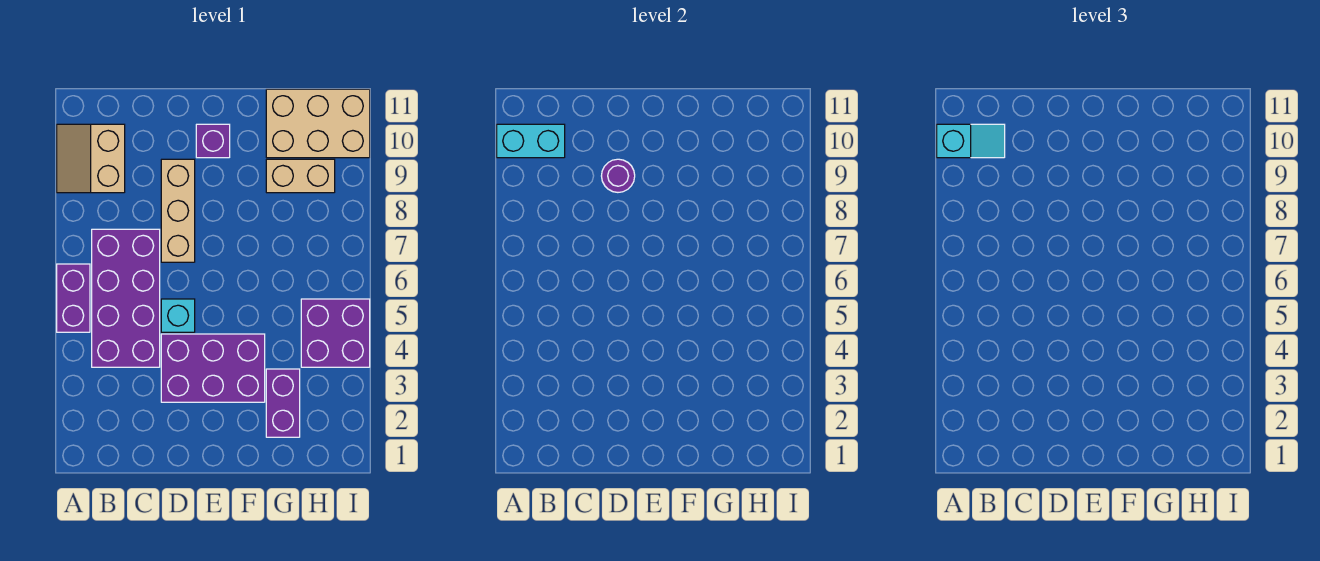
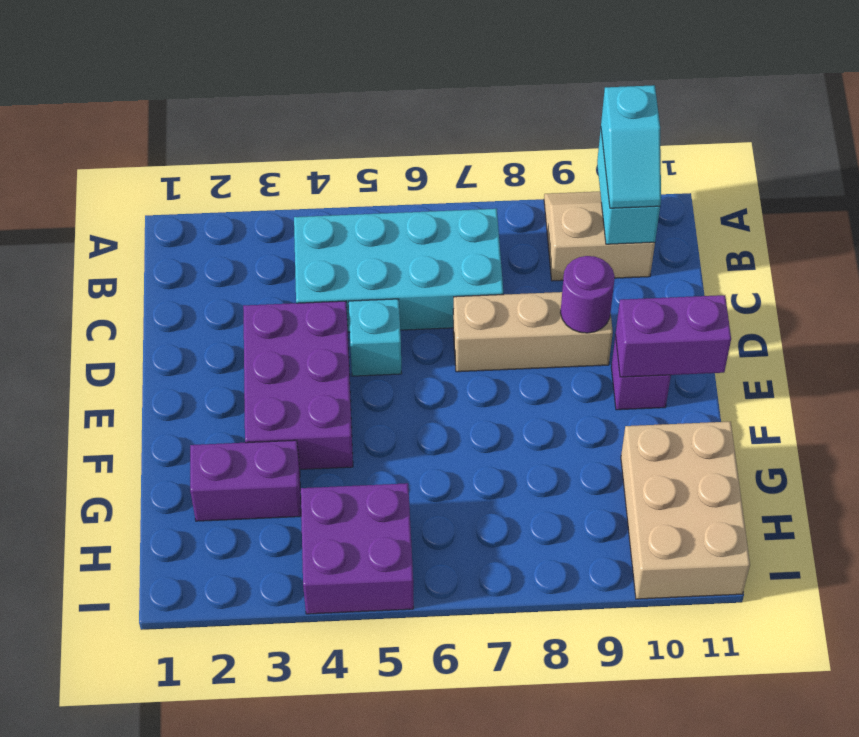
purple brick A5:A6 level 1 -> purple brick E10:E11 level 2
purple brick B4:C7 level 1 -> cyan brick B4:C7 level 1
tan brick G9:H9 level 1 -> none

